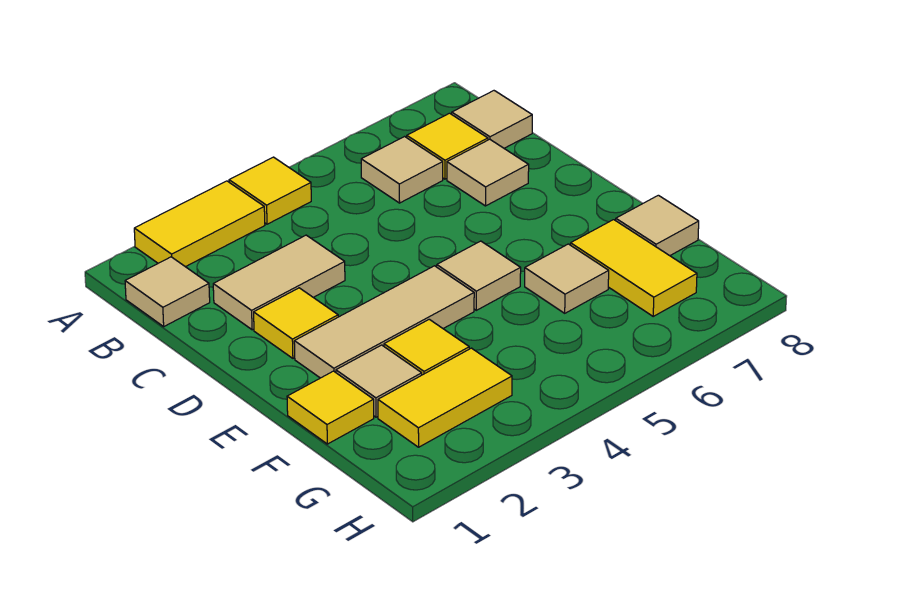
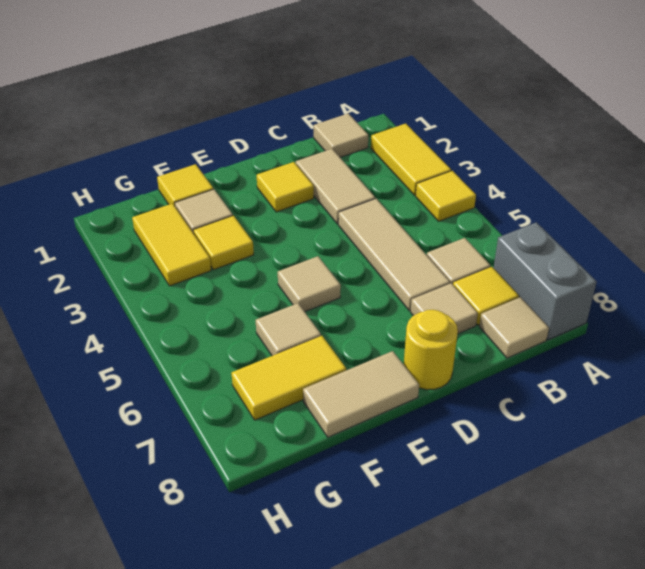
none -> grey brick A7:A8 level 1
none -> yellow round brick D8 level 1
tan tile E2:E4 level 1 -> tan tile C4:C6 level 1
tan tile F8 level 1 -> tan tile E8:F8 level 1

